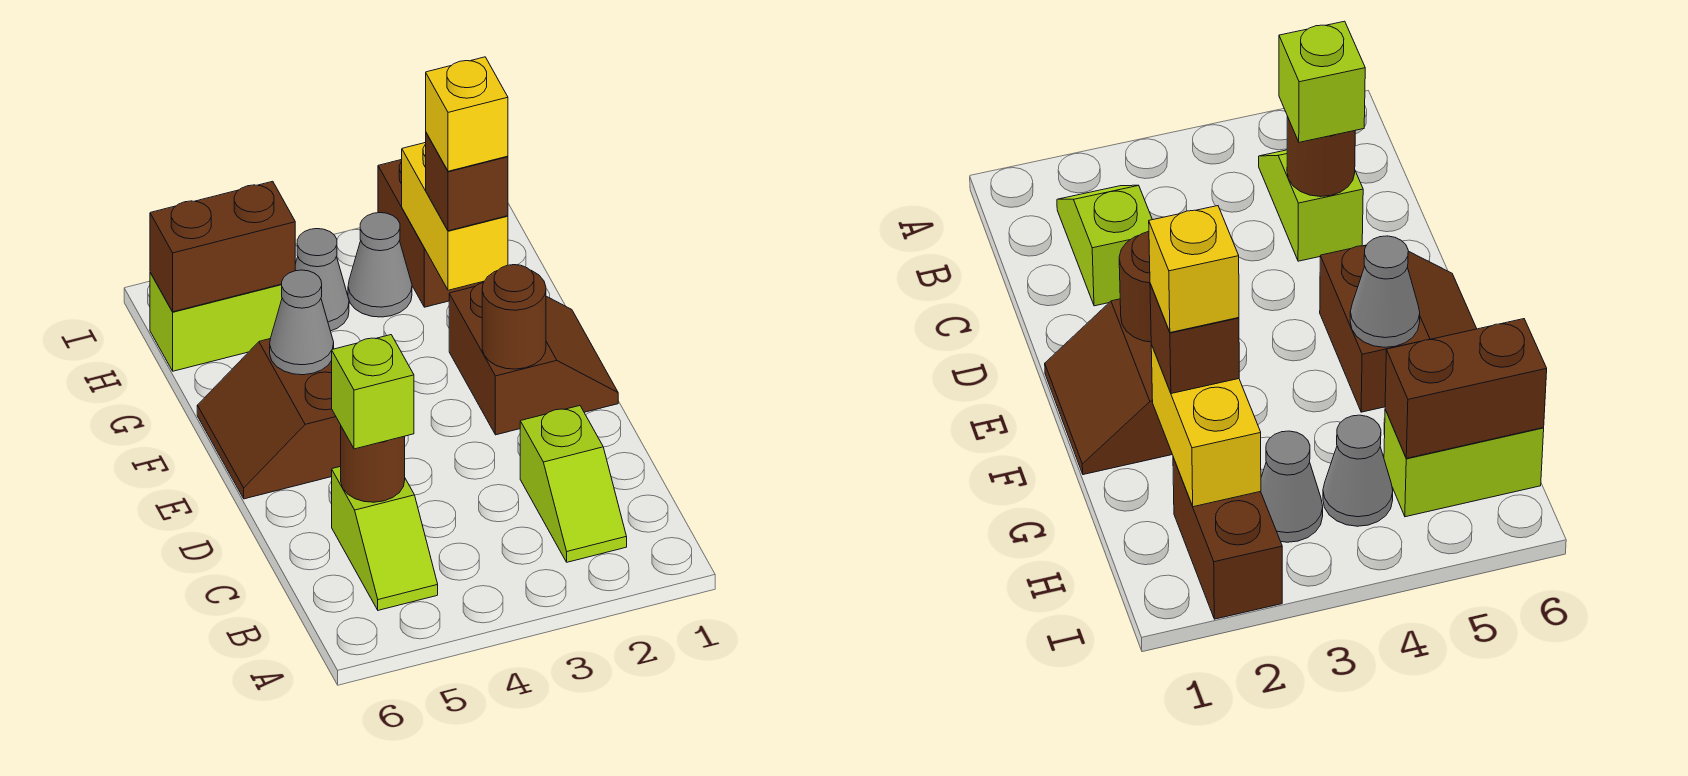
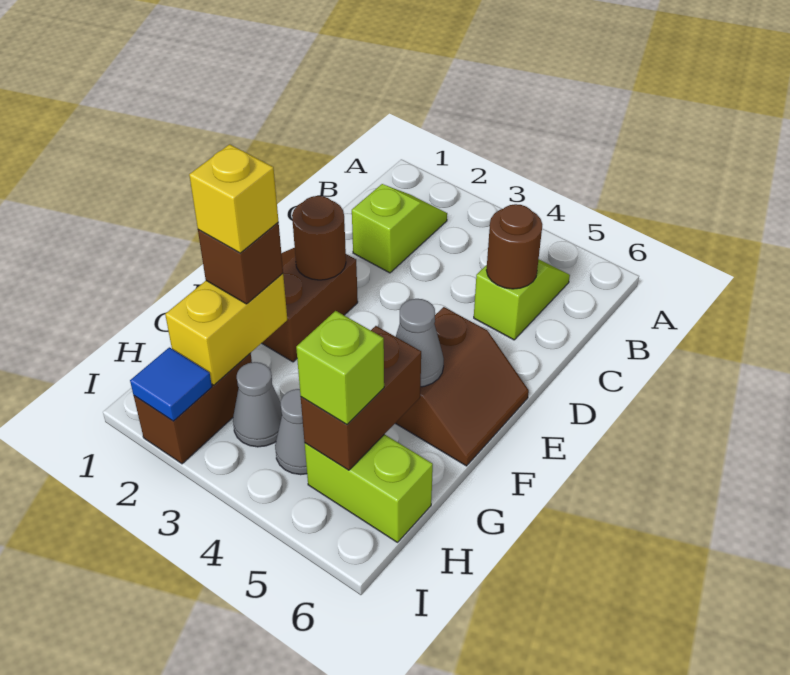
lime brick C5 level 3 -> lime brick H5 level 3
brown brick H5:H6 level 2 -> brown brick G5:H5 level 2
none -> blue tile I2 level 2

